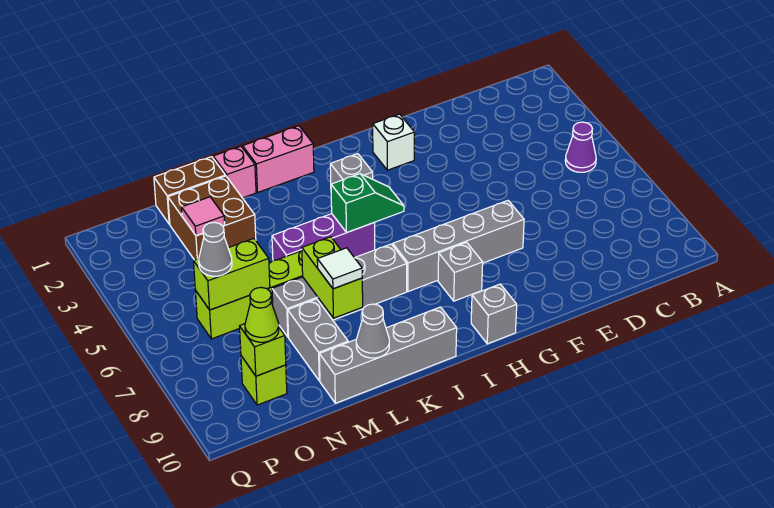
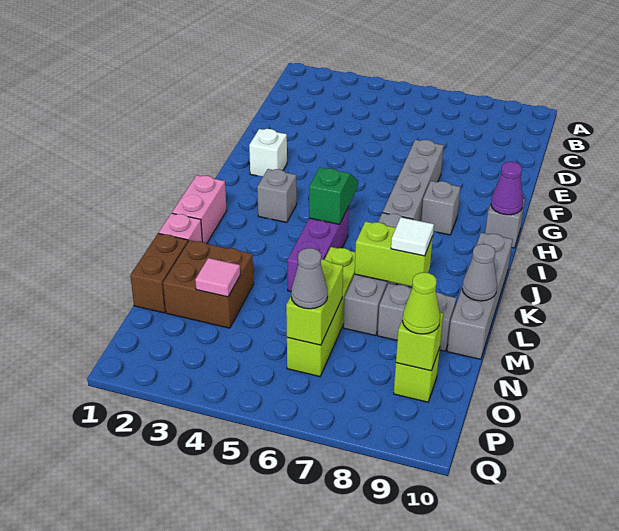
purple cone B5 level 1 -> purple cone H10 level 2

